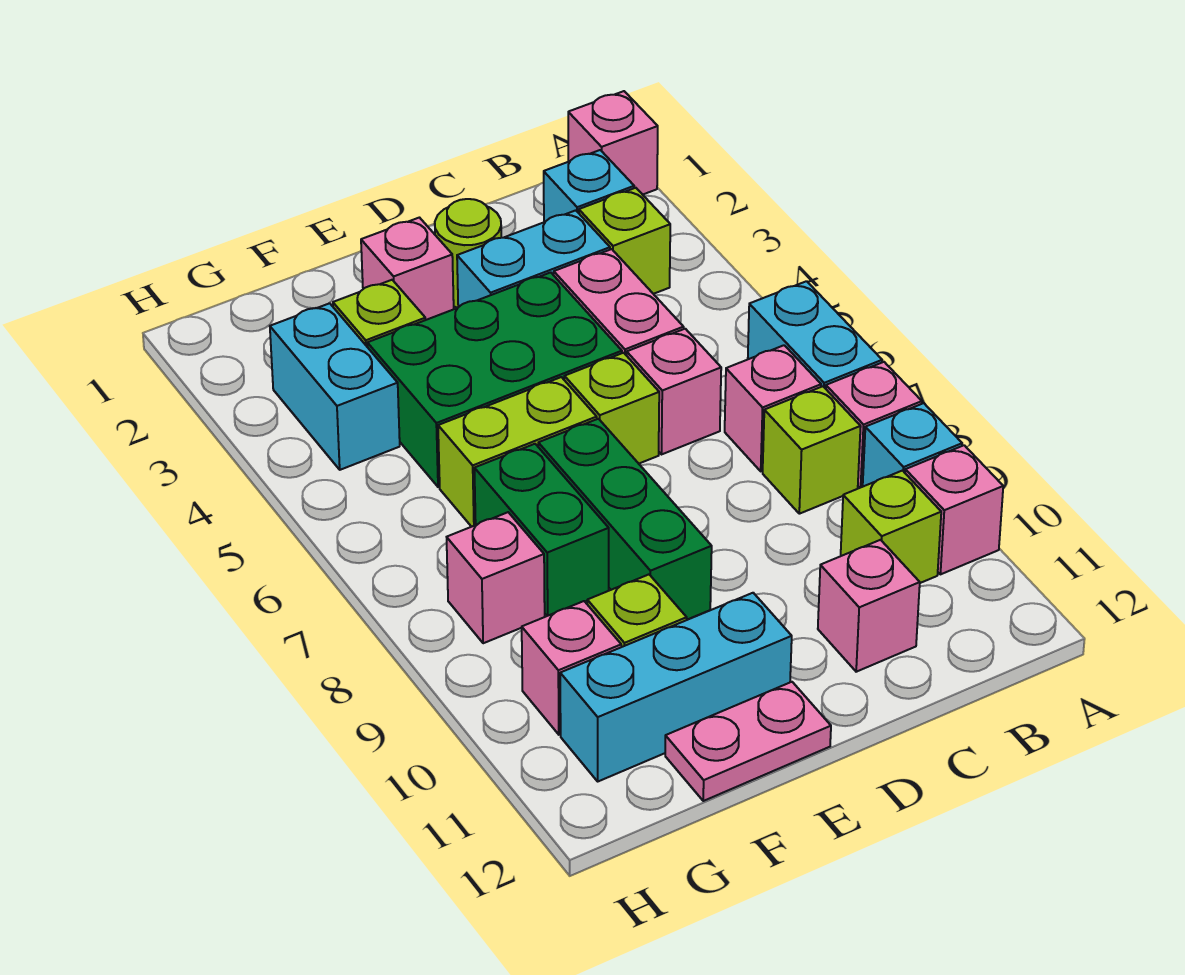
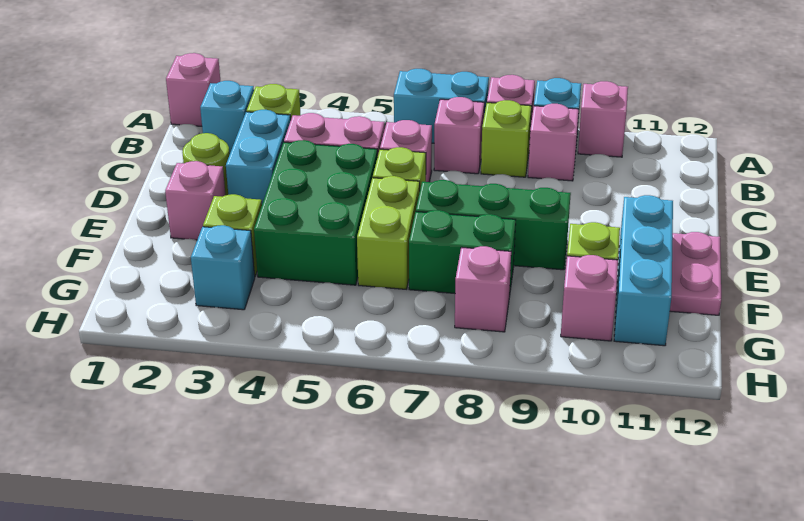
lime brick B10 level 1 -> none
pink brick C11 level 1 -> pink brick B9 level 1
cyan brick G3:G4 level 1 -> cyan brick G3 level 1

